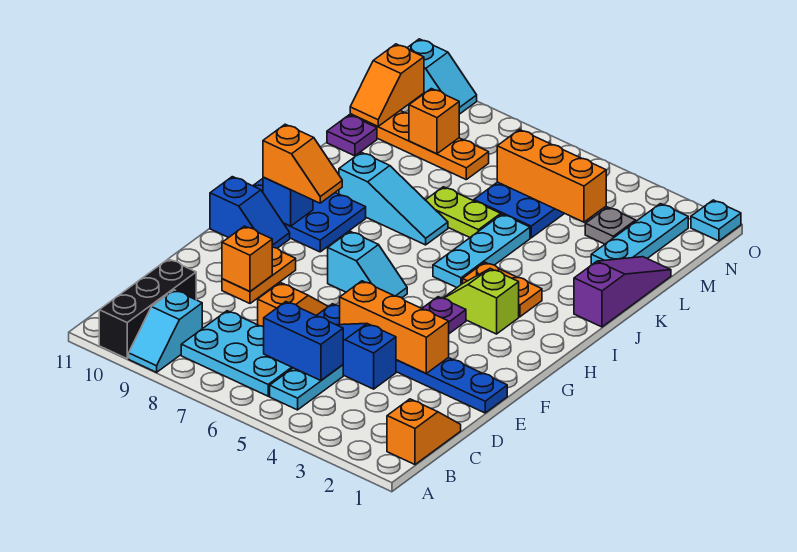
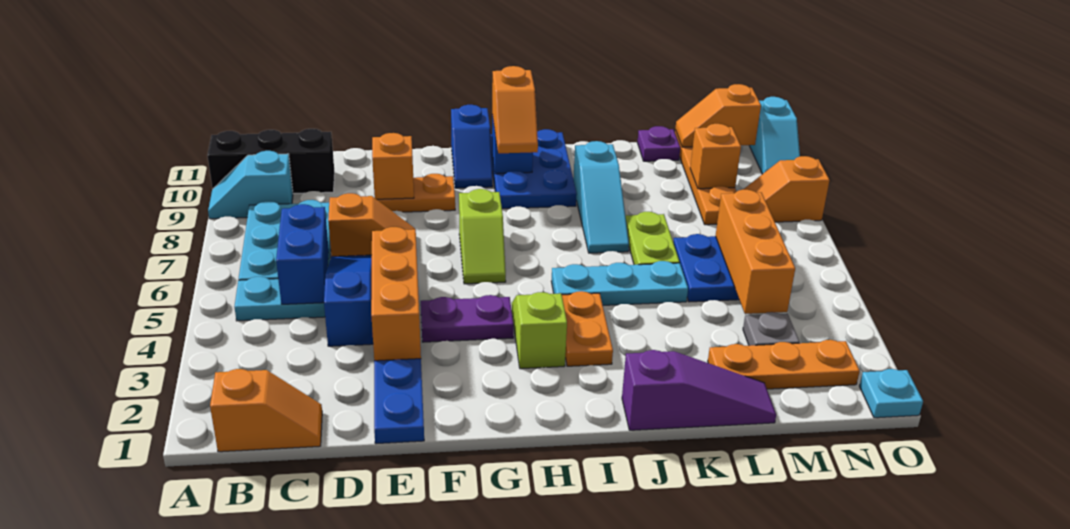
cyan slope G6:G7 level 1 top 7 -> lime slope G6:G7 level 1 top 7
cyan plate L2:N2 level 1 -> orange plate L2:N2 level 1
none -> orange slope N8:O8 level 1 top O

